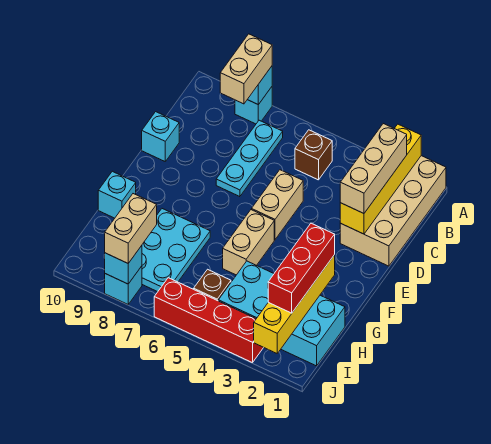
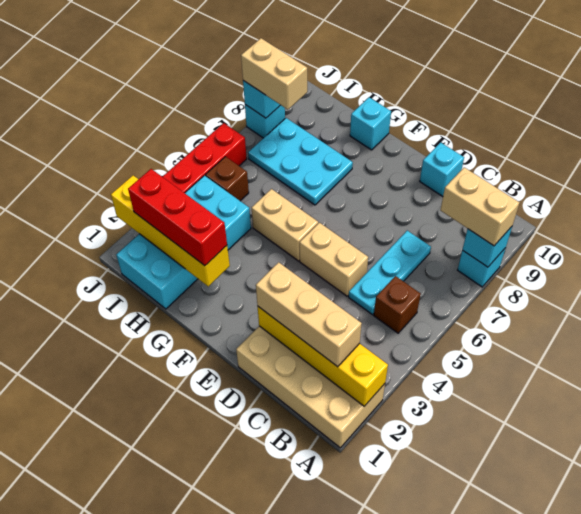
cyan plate B7:D7 level 1 -> cyan plate C5:C7 level 1

